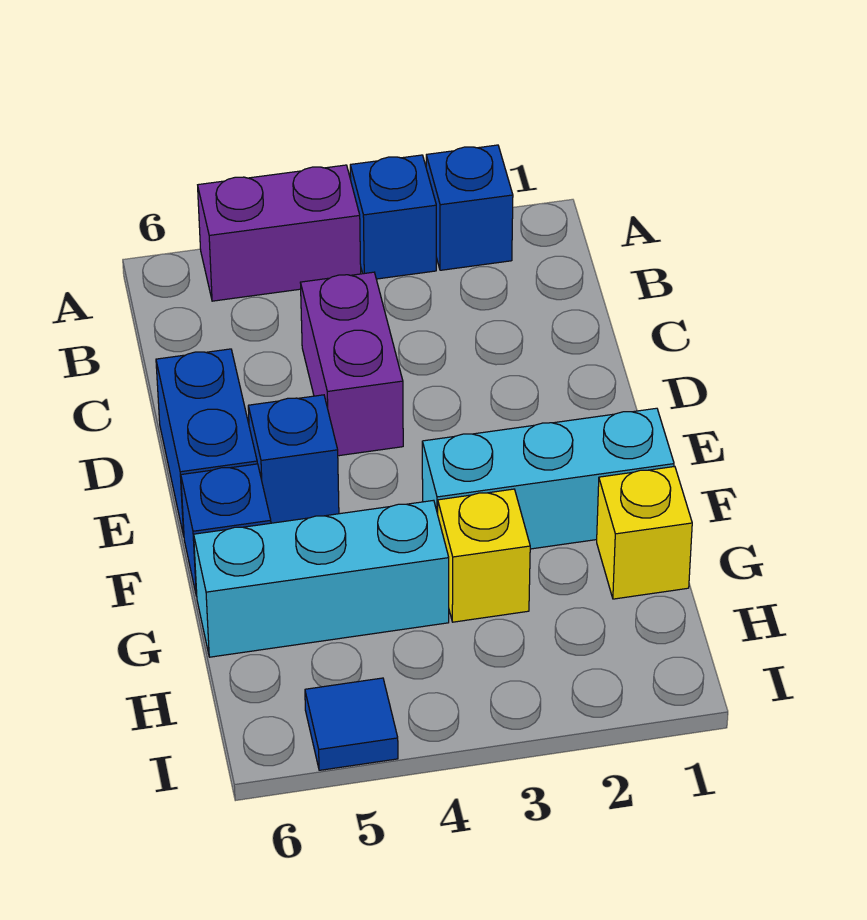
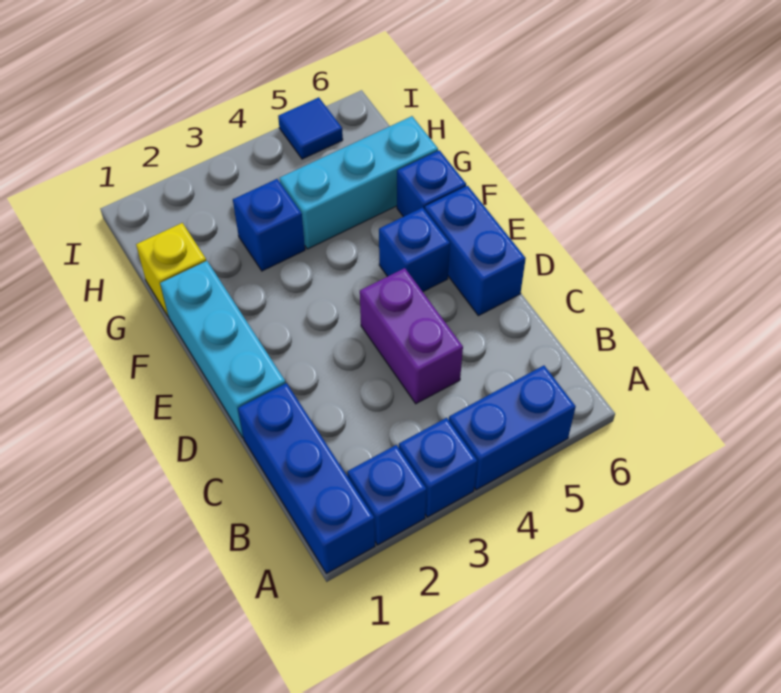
none -> blue brick A1:C1 level 1
purple brick A4:A5 level 1 -> blue brick A4:A5 level 1
cyan brick F1:F3 level 1 -> cyan brick D1:F1 level 1
yellow brick G3 level 1 -> blue brick G3 level 1

